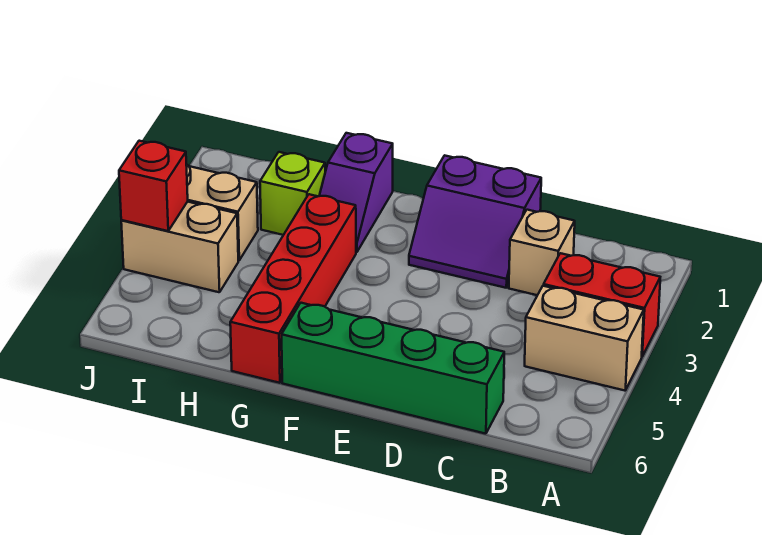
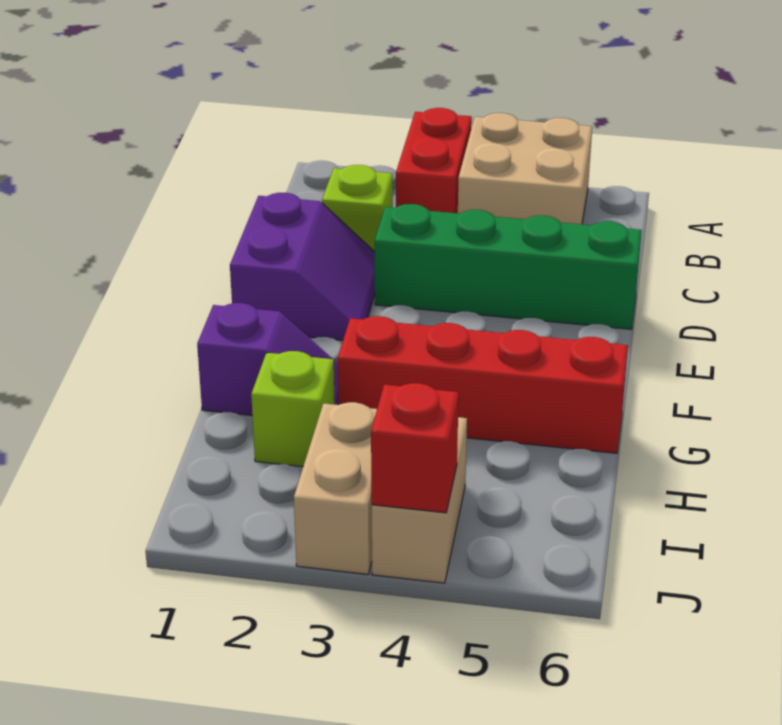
tan brick A4:B4 level 1 -> tan brick A4:B5 level 1
tan brick C2 level 1 -> lime brick C2 level 1
green brick C6:F6 level 1 -> green brick D3:D6 level 1

